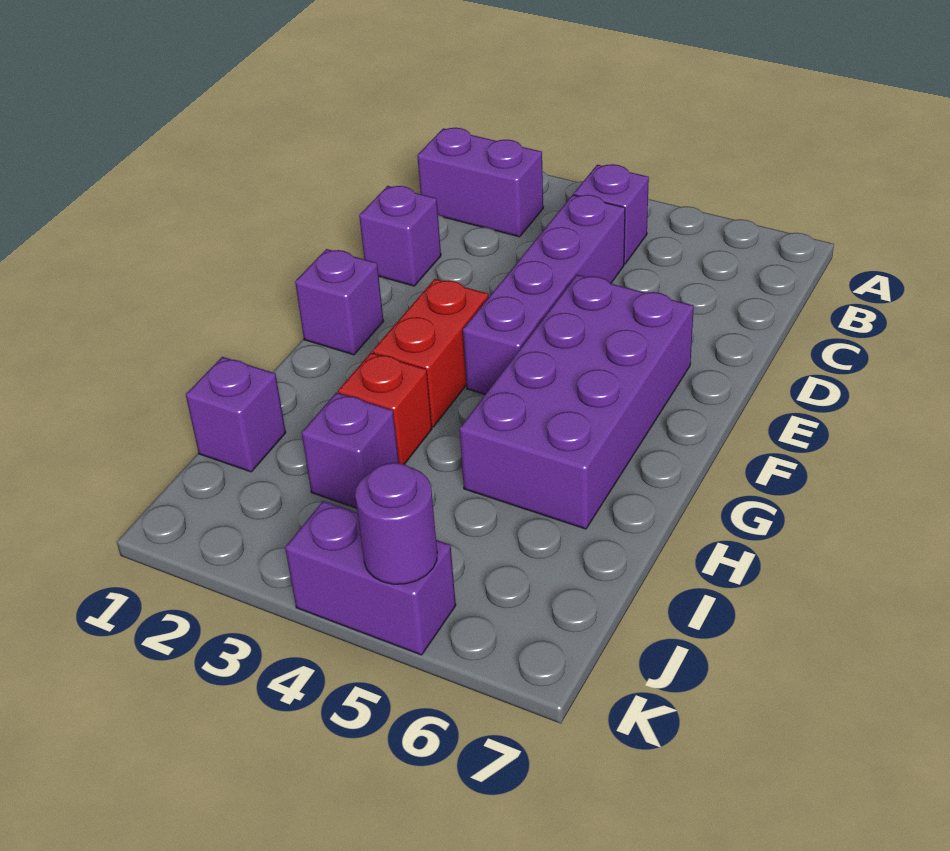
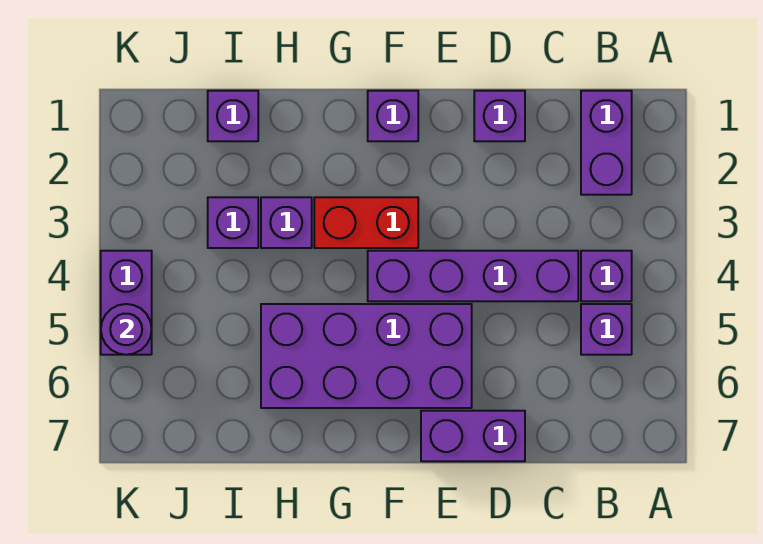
none -> purple brick B5 level 1
none -> purple brick D7:E7 level 1
red brick H3 level 1 -> purple brick H3 level 1

